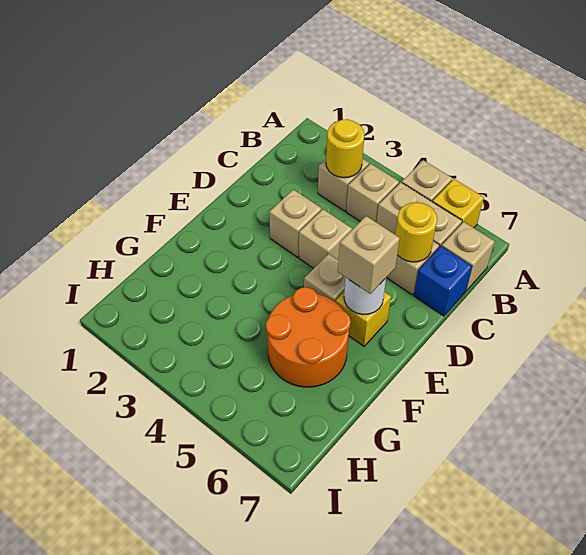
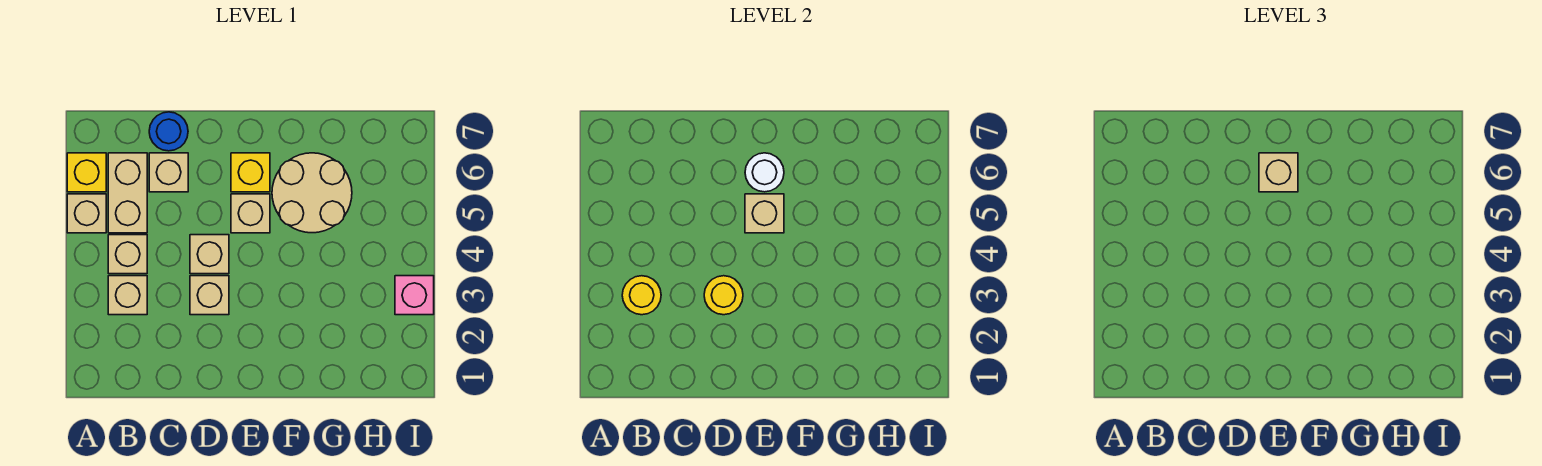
tan brick B7 level 1 -> tan brick E5 level 2
yellow round brick C6 level 2 -> yellow round brick D3 level 2
blue brick C7 level 1 -> blue round brick C7 level 1
orange round brick F5:G6 level 1 -> tan round brick F5:G6 level 1
none -> pink brick I3 level 1

